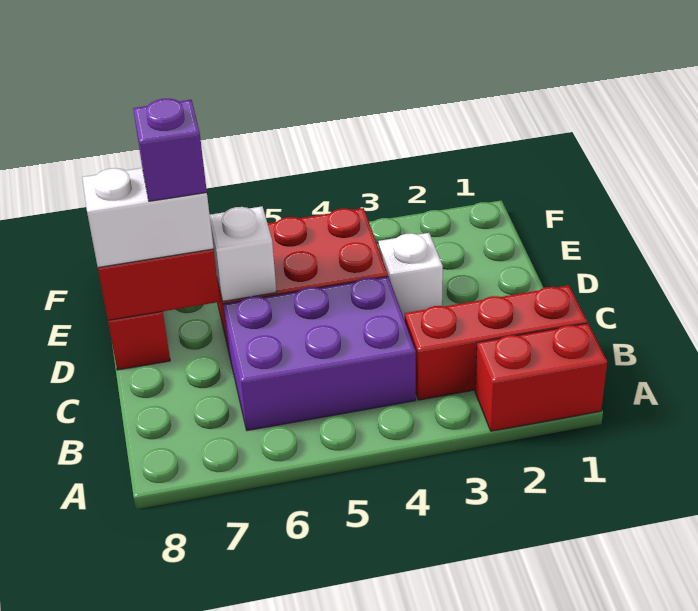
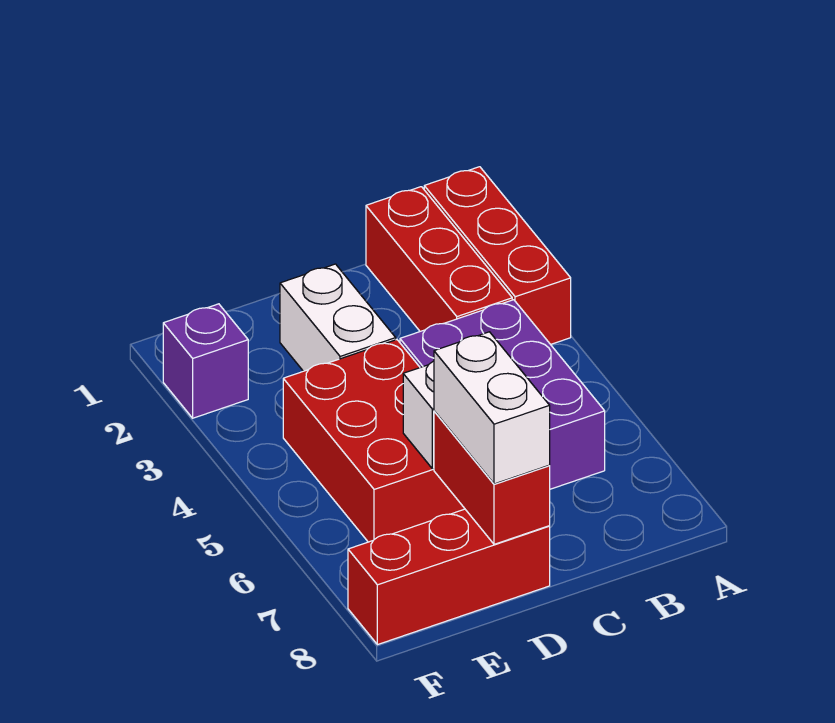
red brick A1:A2 level 1 -> red brick A1:A3 level 1
white brick D3 level 1 -> white brick D2:D3 level 1
purple brick D7 level 4 -> purple brick F2 level 1

